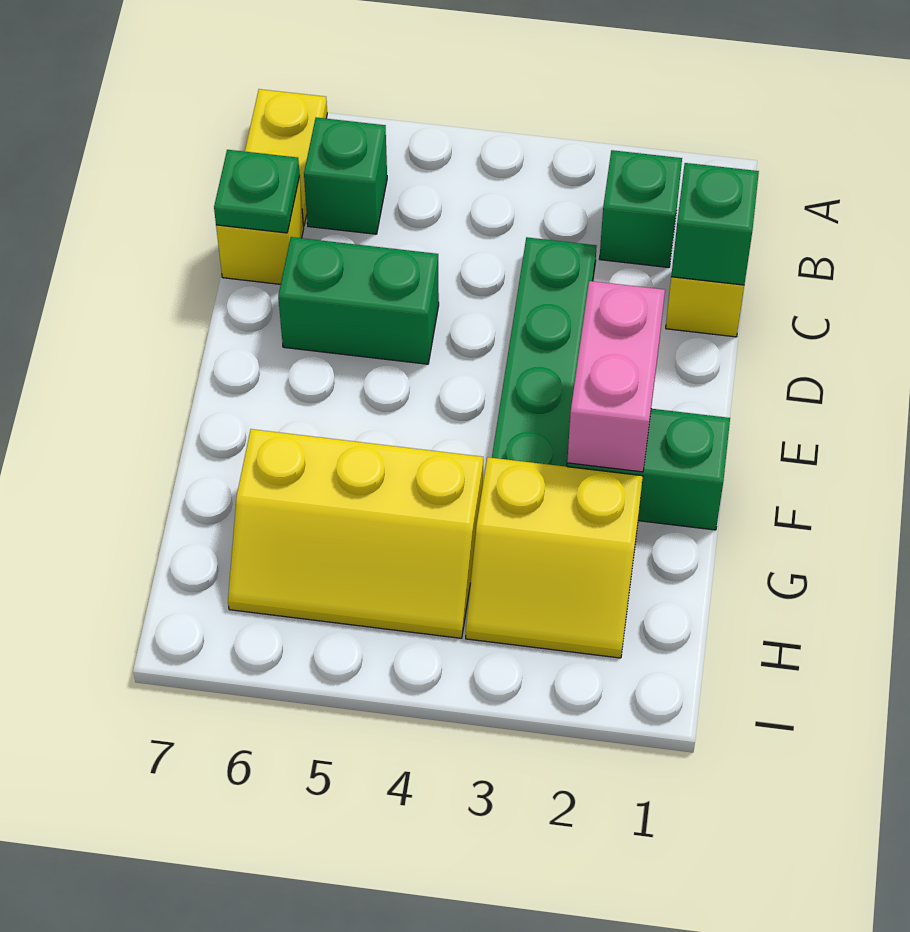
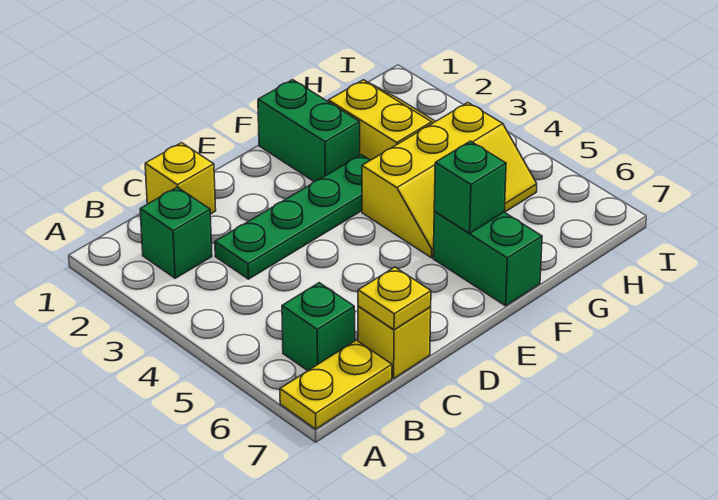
green brick C1 level 2 -> green brick F6 level 2
green plate C7 level 2 -> yellow plate C7 level 2
green brick D5:D6 level 1 -> green brick F6:F7 level 1
pink brick E2:F2 level 2 -> none
yellow slope G4:H6 level 1 top G -> yellow slope F4:H5 level 1 top 4

